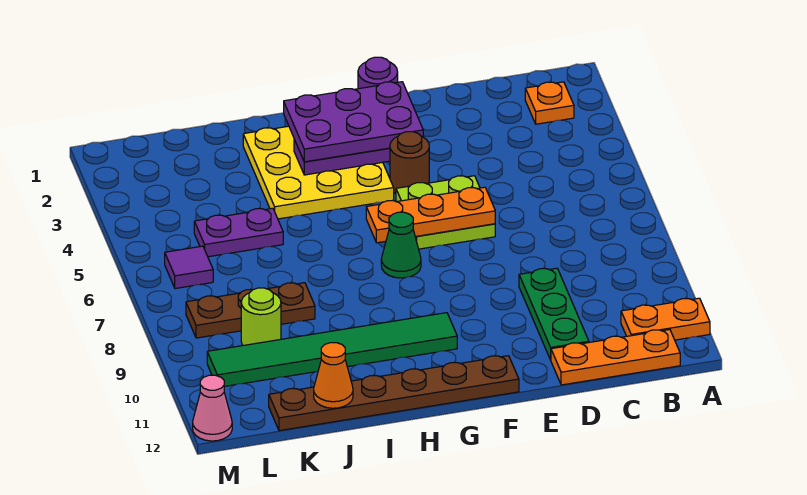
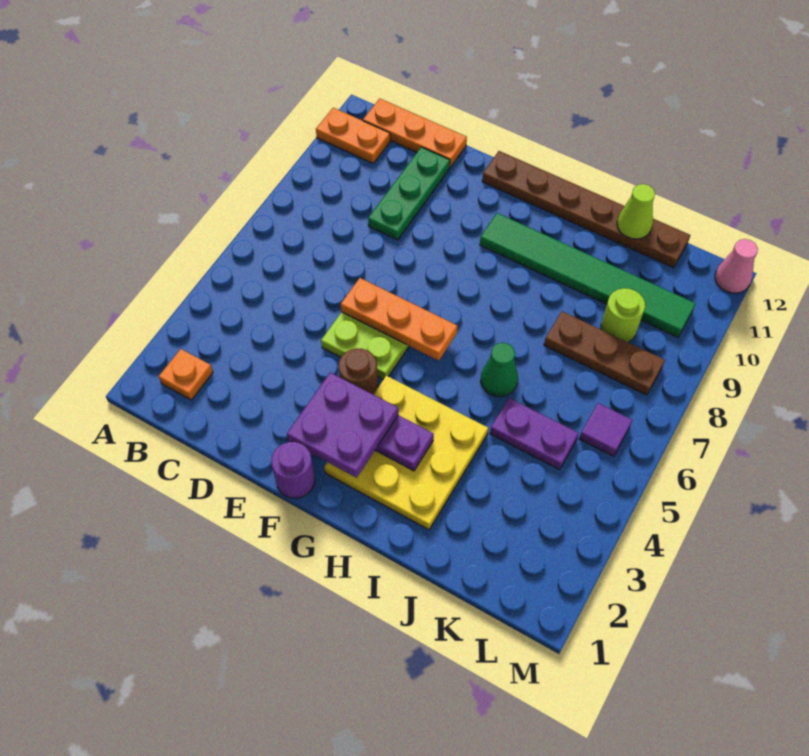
purple plate F2:H3 level 3 -> purple plate F2:G3 level 3
green cone G7 level 1 -> green cone I6 level 1
orange cone J12 level 2 -> lime cone J12 level 2

